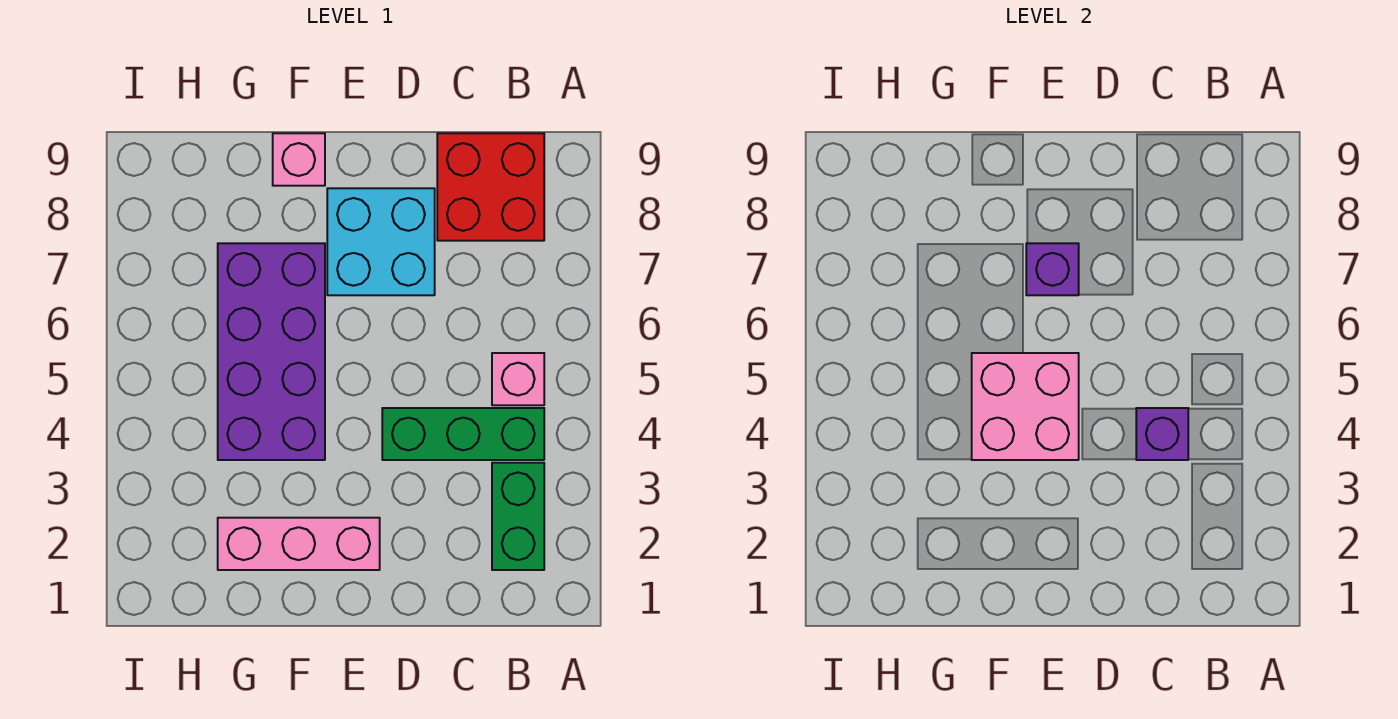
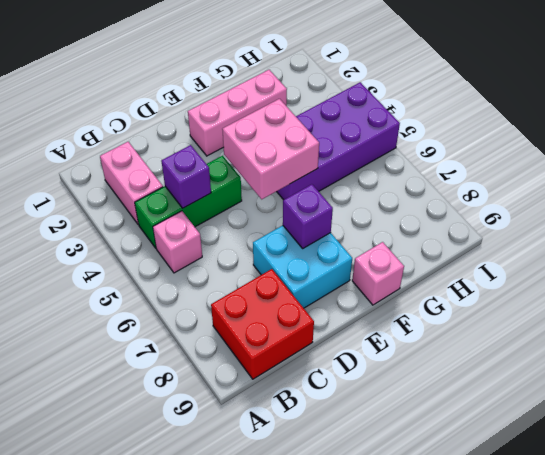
green brick B2:B3 level 1 -> pink brick B2:B3 level 1
purple brick F4:G7 level 1 -> purple brick F4:I5 level 1

